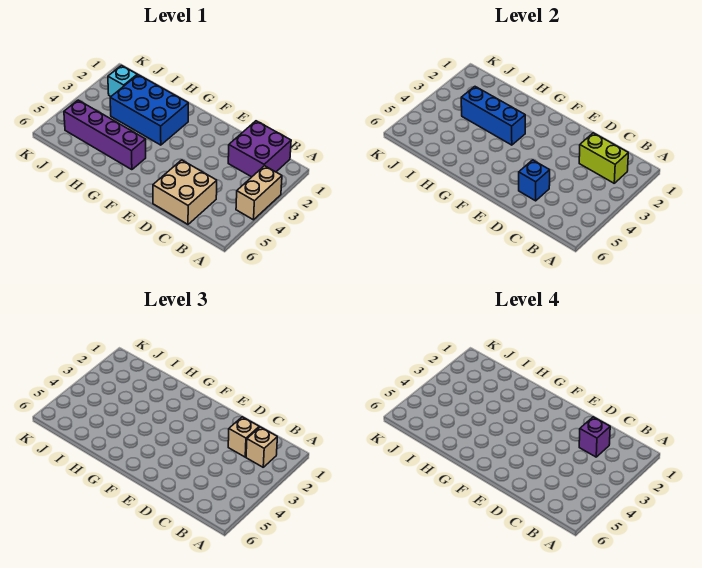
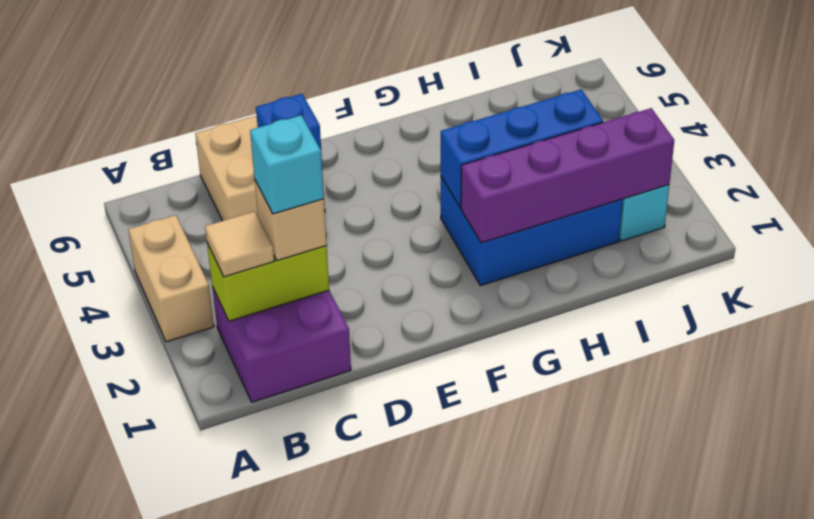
tan brick B2 level 3 -> tan tile B2 level 3
purple brick C2 level 4 -> cyan brick C2 level 4
purple brick G5:J5 level 1 -> purple brick G2:J2 level 2

